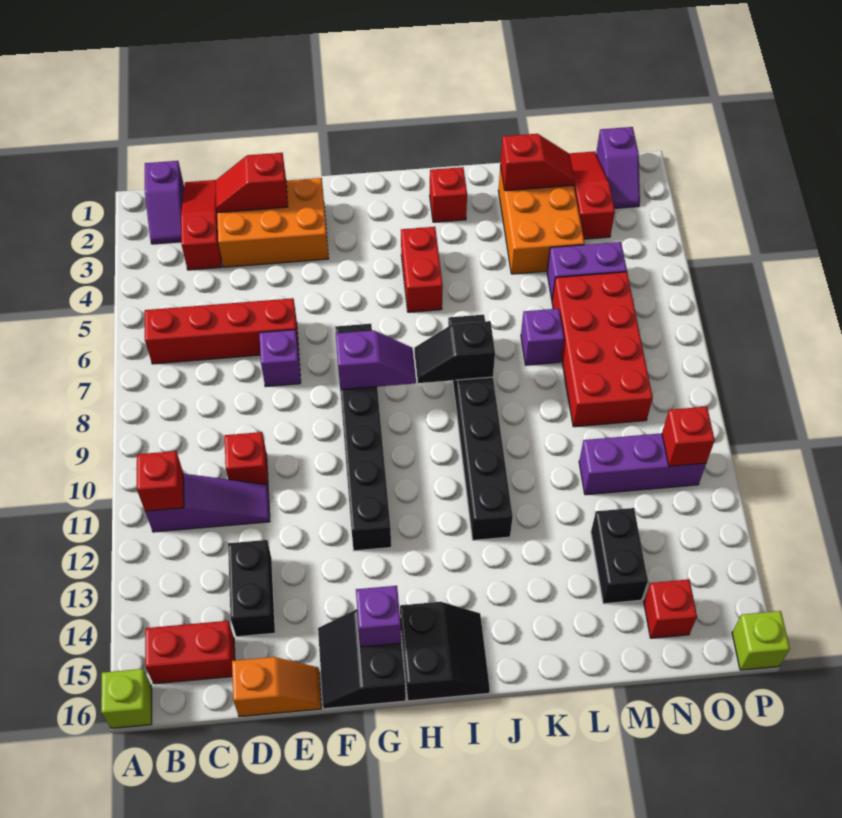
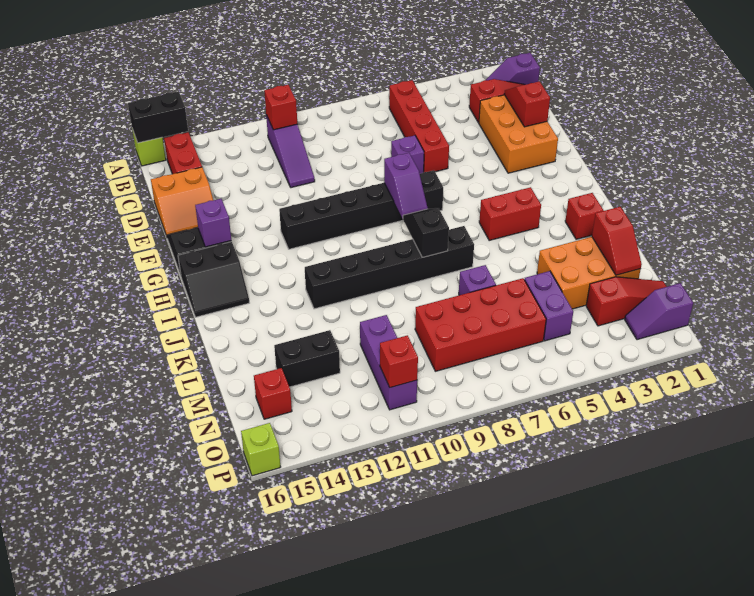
red brick D10 level 1 -> none
black brick D13:D14 level 1 -> black brick A15:A16 level 2
orange slope D16:E16 level 1 top D -> orange slope D15:E16 level 1 top D

